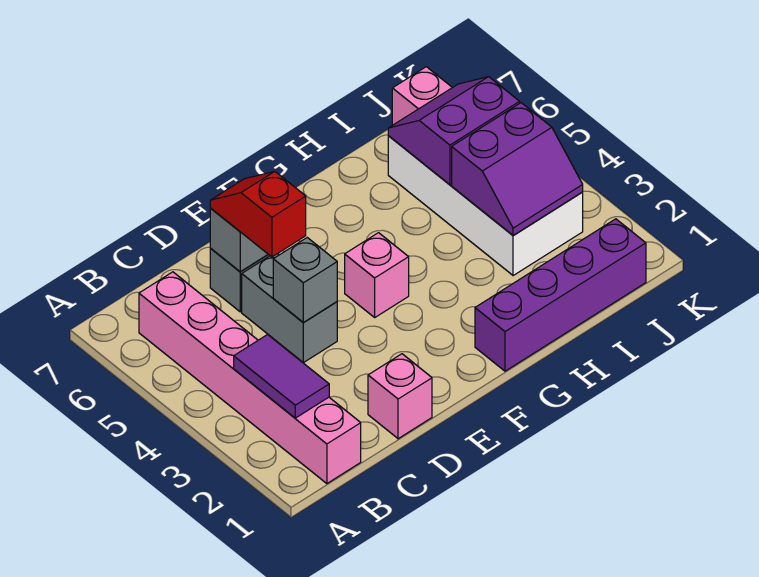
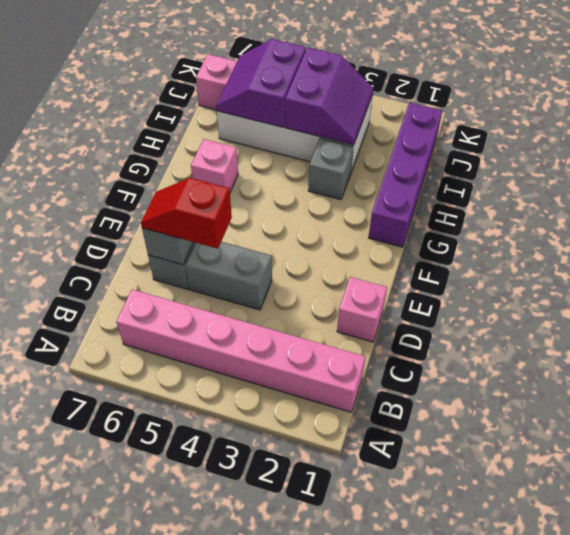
purple tile B2:B3 level 2 -> none
grey brick D4 level 2 -> grey brick H3 level 1
pink brick F4 level 1 -> pink brick G6 level 1

